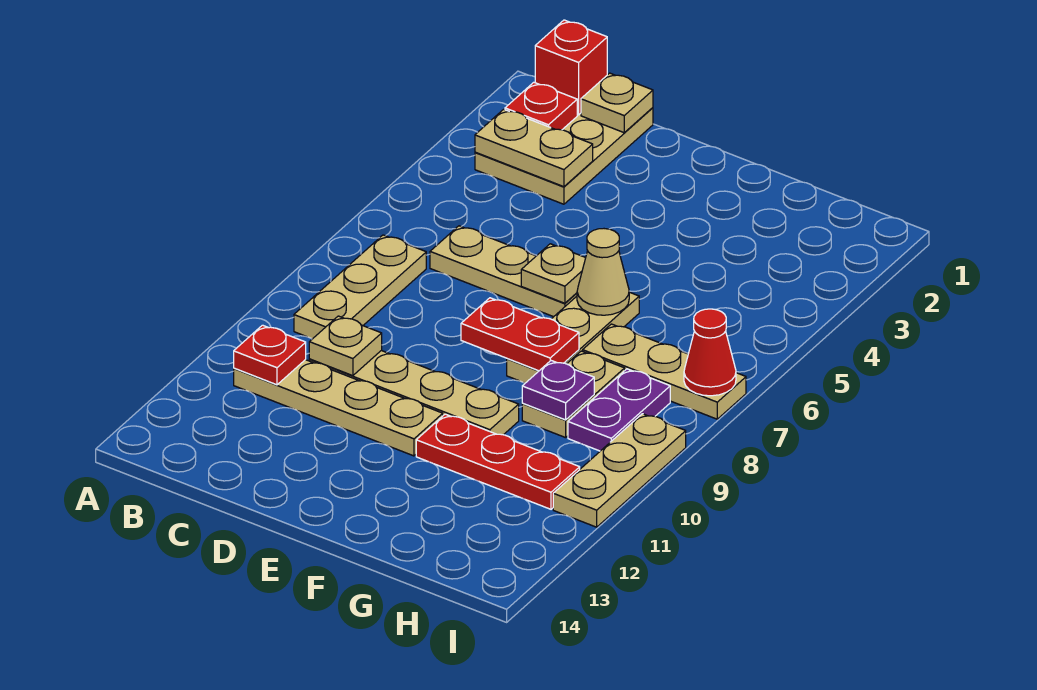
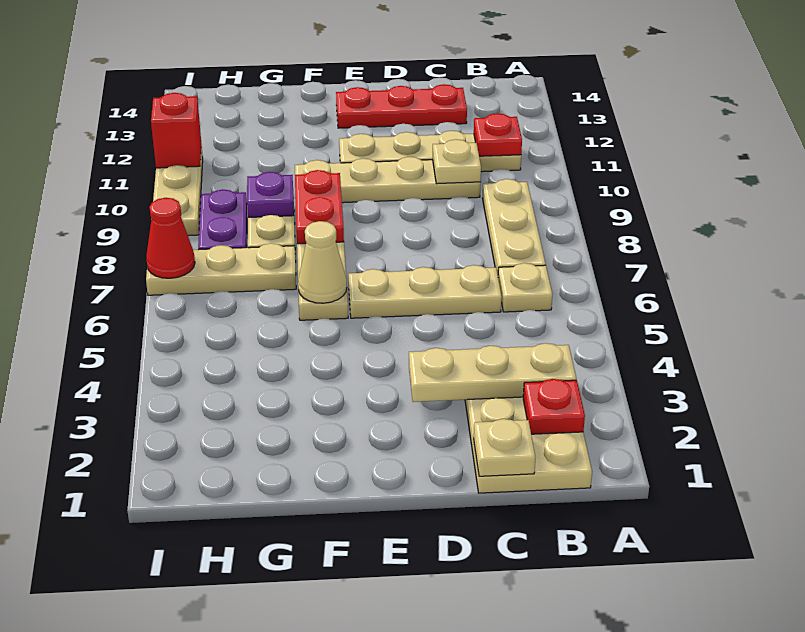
red brick B1 level 2 -> red brick I11 level 2
tan plate B3:C3 level 2 -> tan plate B3:D3 level 2
tan plate E6 level 2 -> tan plate B6 level 1
red plate E8:F8 level 2 -> red plate F8:F9 level 2
red plate F11:H11 level 1 -> red plate C13:E13 level 1

